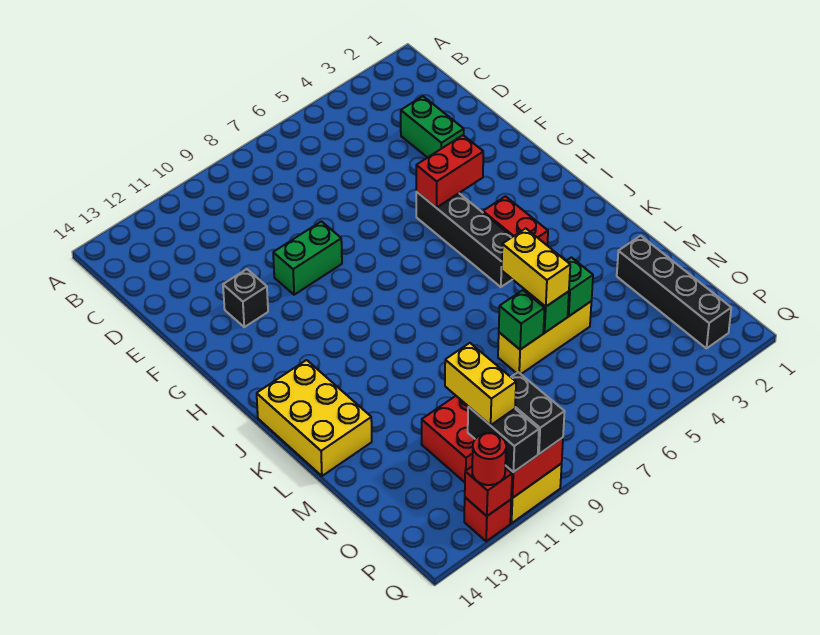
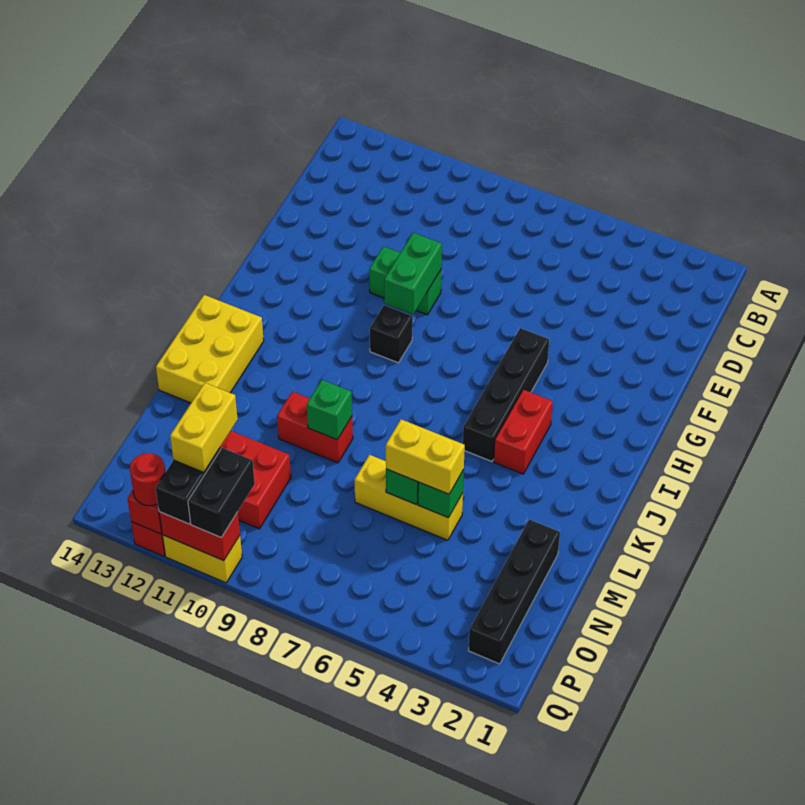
green brick D3:E3 level 1 -> green brick F9:G9 level 2
black brick F12 level 1 -> black brick H9 level 1
red brick G4:G5 level 2 -> red brick L9:L10 level 1
yellow brick L6:M6 level 3 -> yellow brick M5:M6 level 3
green brick M7 level 2 -> green brick L9 level 2

